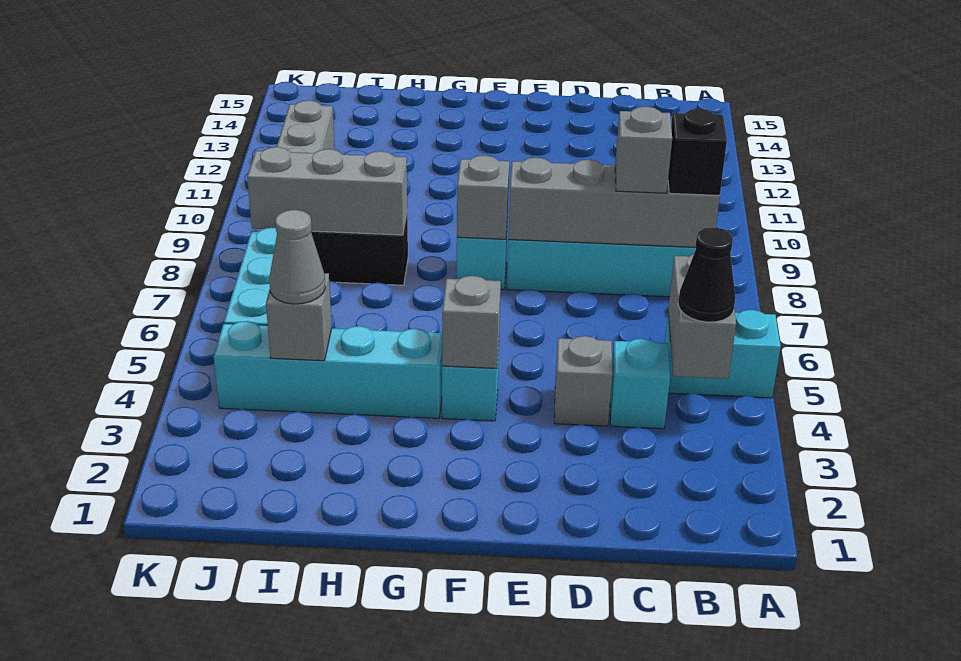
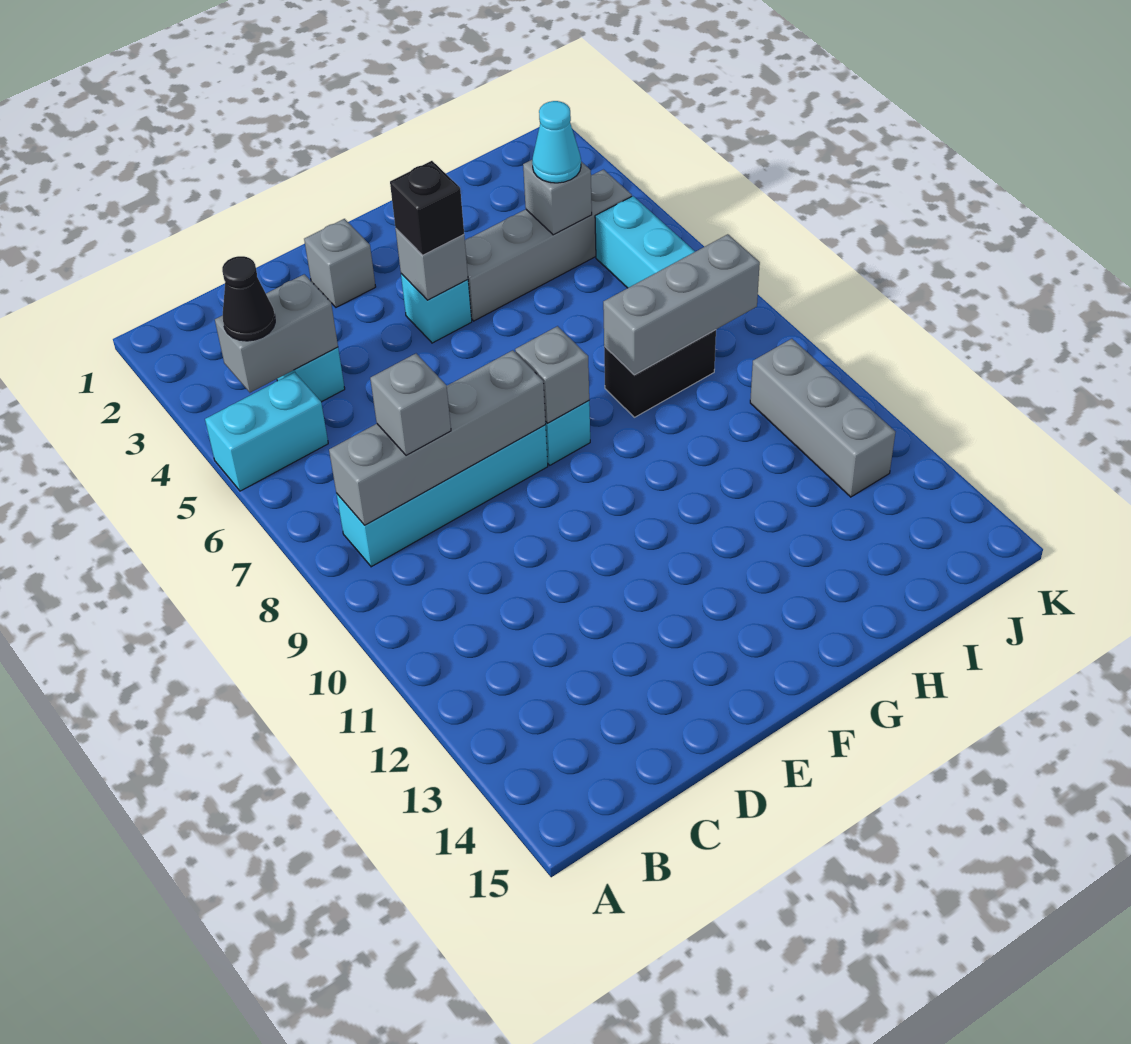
grey brick B4:B5 level 2 -> grey brick B4:C4 level 2
black brick B8 level 3 -> black brick F4 level 3
grey brick D4 level 1 -> grey brick E2 level 1
cyan brick G4:J4 level 1 -> grey brick G4:J4 level 1
grey cone I4 level 3 -> cyan cone I4 level 3

